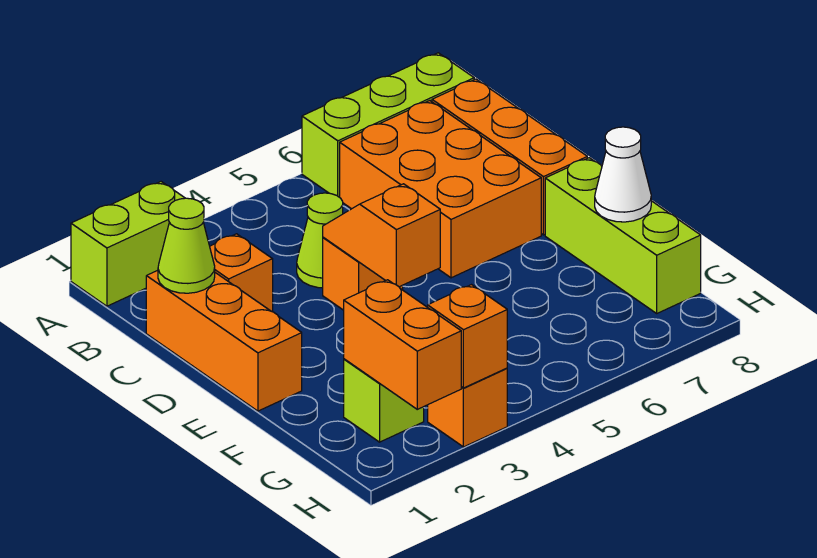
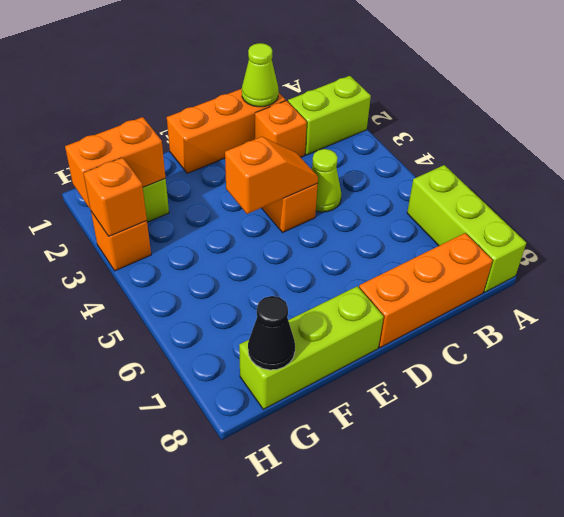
lime brick A1:A2 level 1 -> lime brick A2:B2 level 1
orange brick B6:D7 level 1 -> none
white cone F8 level 2 -> none
none -> black cone G8 level 2

